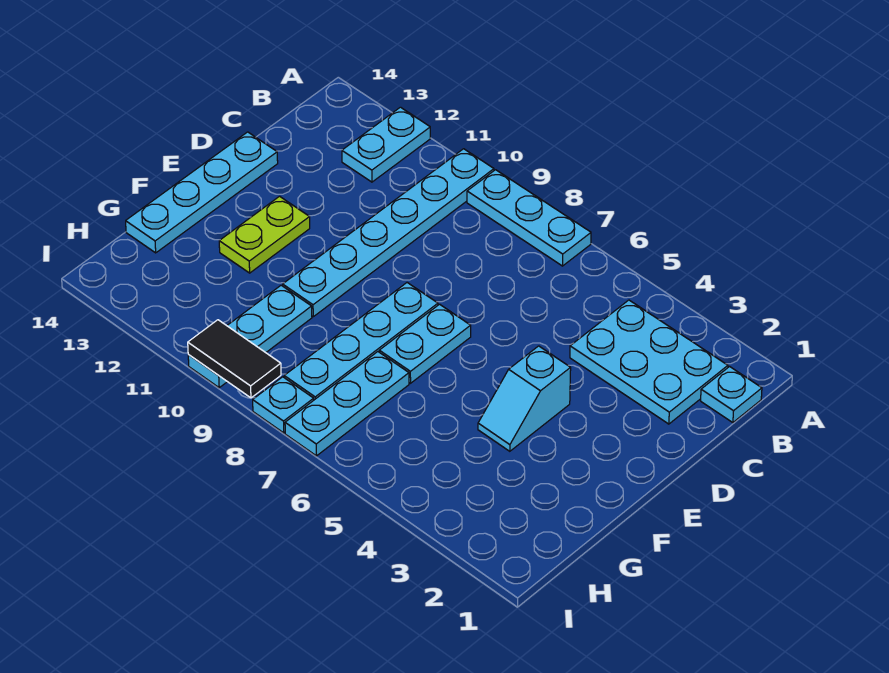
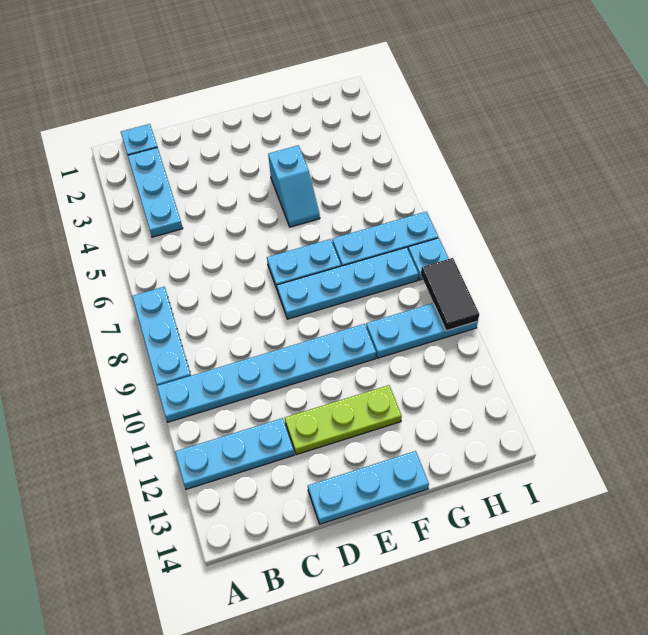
cyan plate A12:B12 level 1 -> cyan plate A12:C12 level 1
cyan plate B2:C4 level 1 -> cyan plate B2:B4 level 1
cyan plate D14:G14 level 1 -> cyan plate D14:F14 level 1
cyan slope E4:F4 level 1 top E -> cyan slope F4:F5 level 1 top 4
lime plate E12:F12 level 1 -> lime plate D12:F12 level 1

